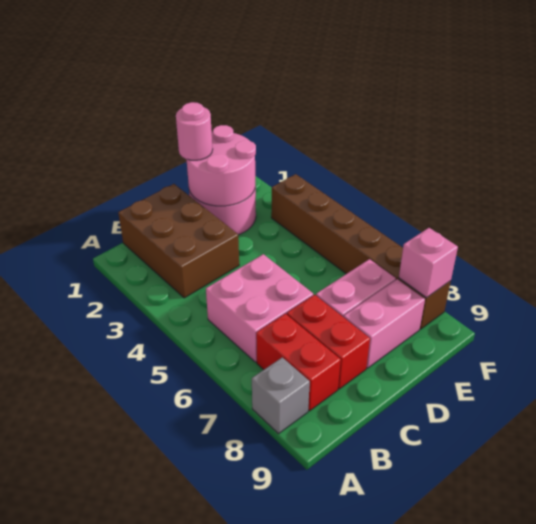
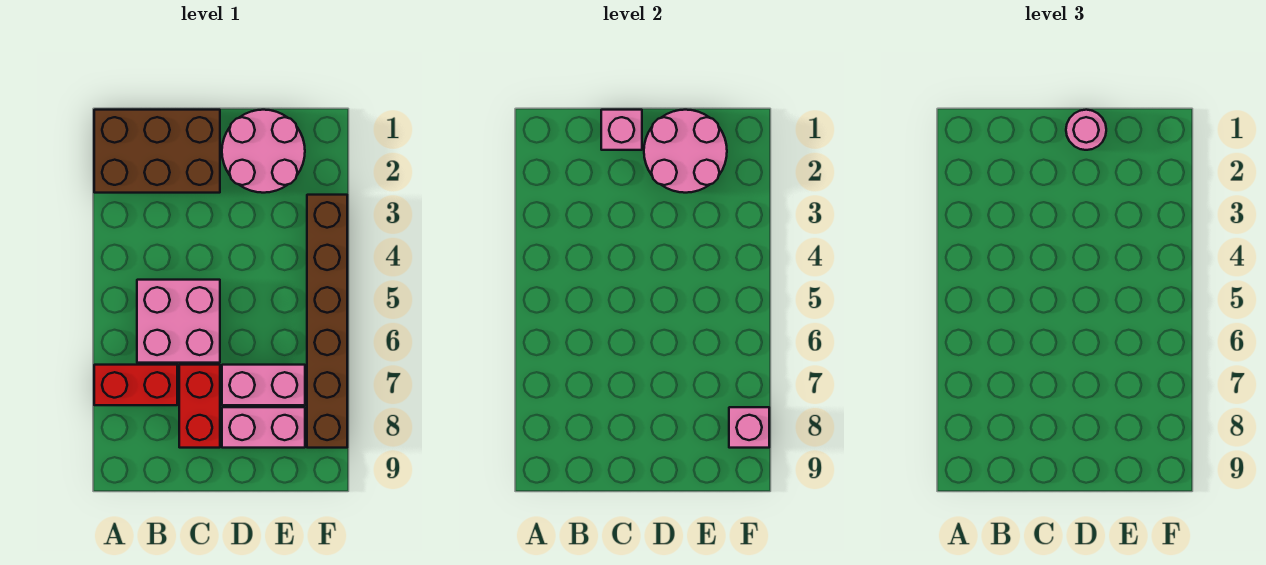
grey brick A8 level 1 -> none
brown brick B1:C3 level 1 -> brown brick A1:C2 level 1
red brick B7:B8 level 1 -> red brick A7:B7 level 1
none -> pink brick C1 level 2

